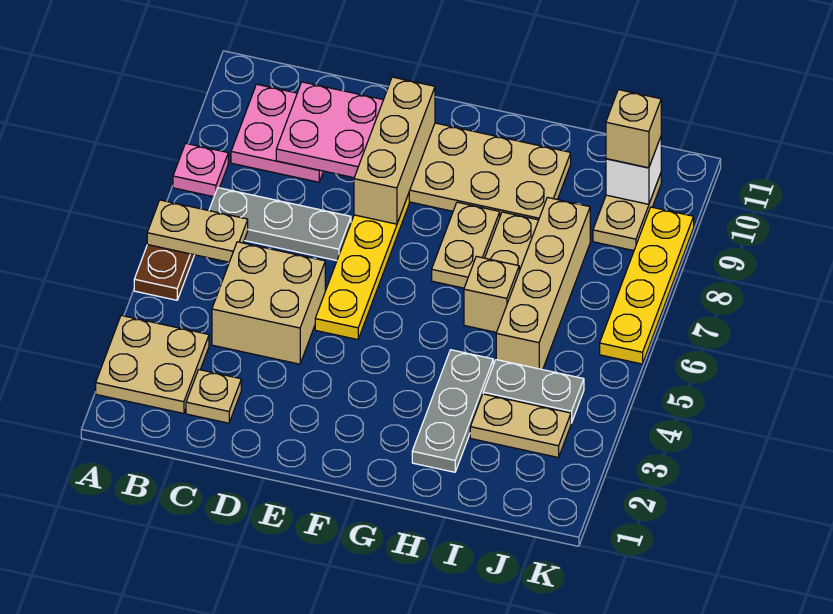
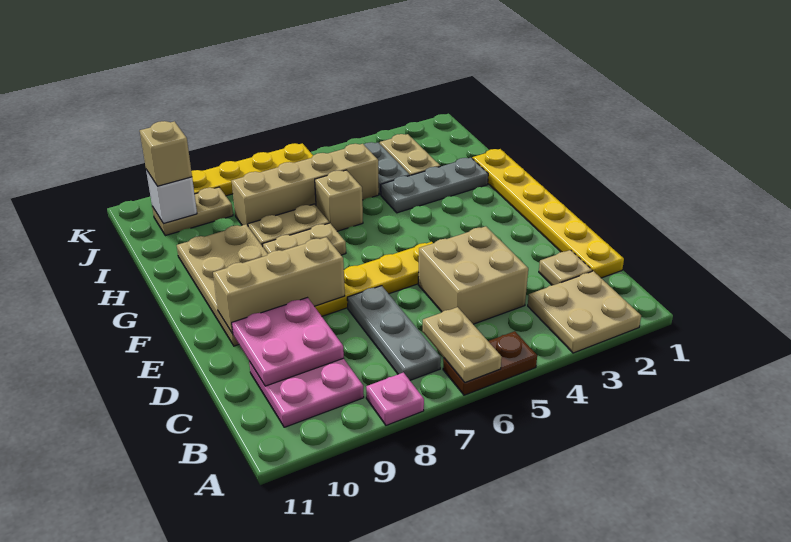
none -> yellow plate C1:H1 level 1

